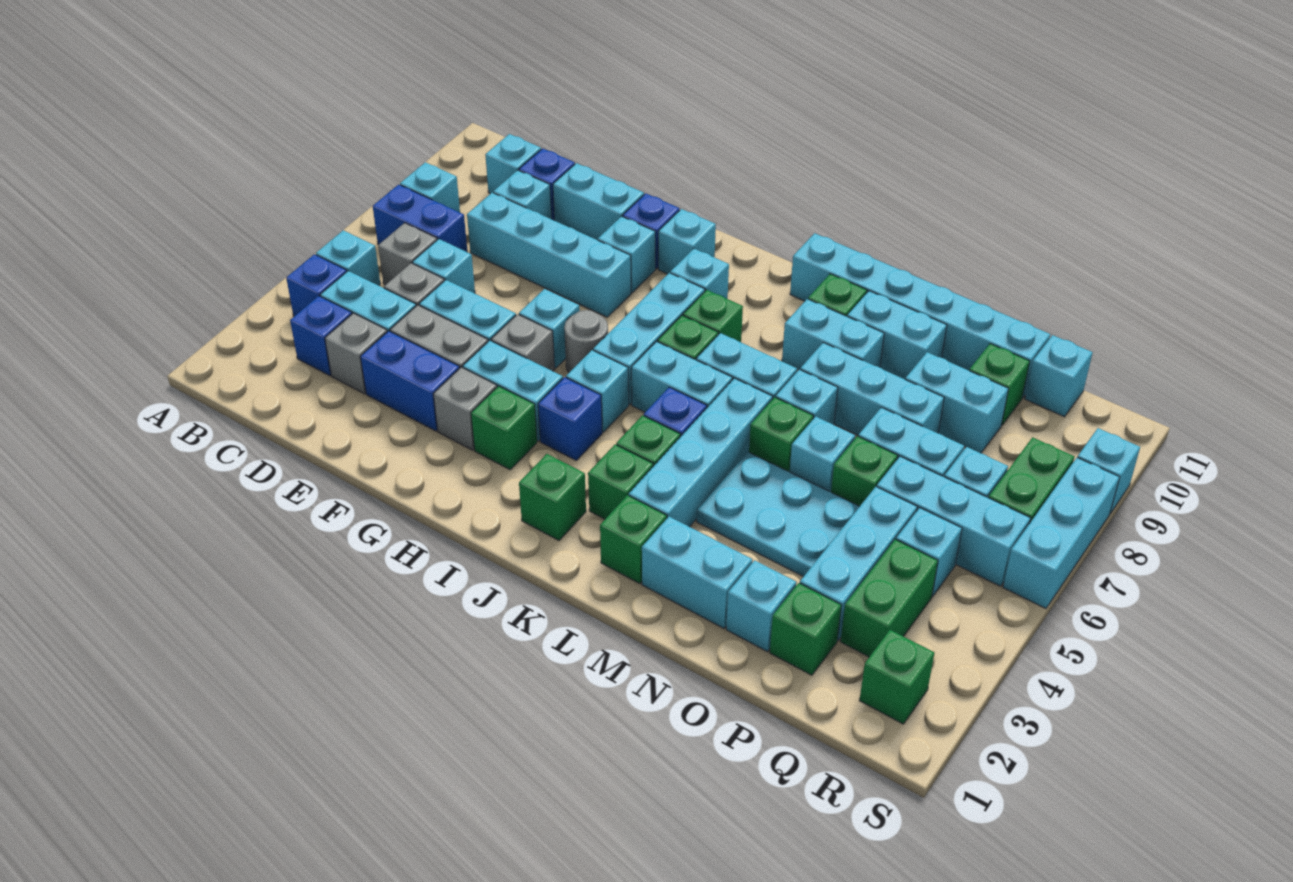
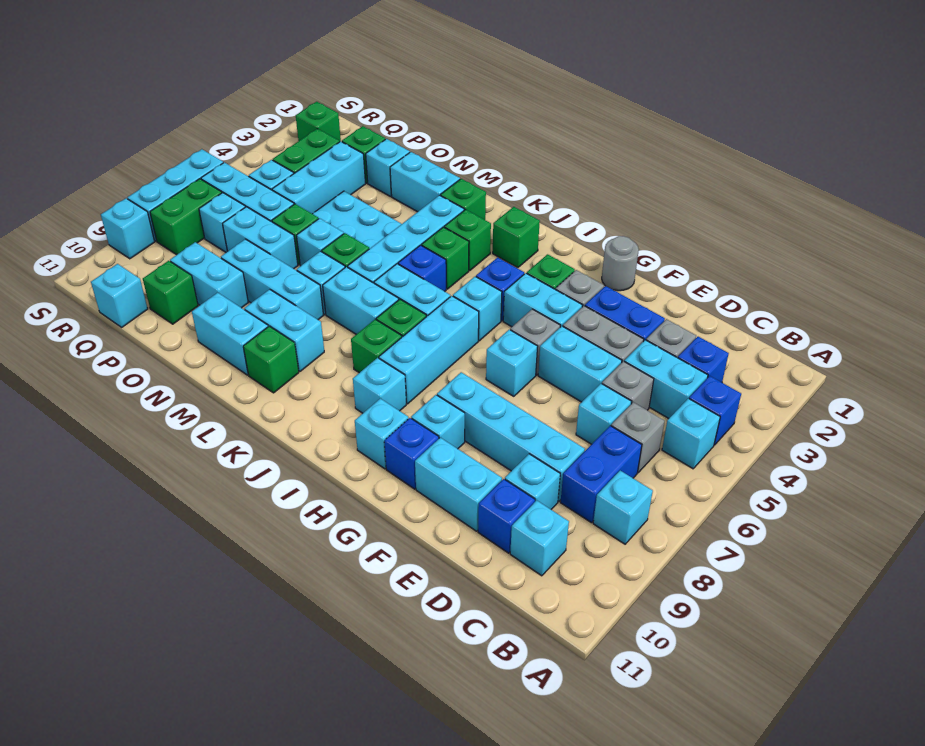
blue brick B7:C7 level 1 -> blue brick C7:C8 level 1
grey round brick H6 level 1 -> grey round brick G1 level 1
cyan brick K11:P11 level 1 -> none

